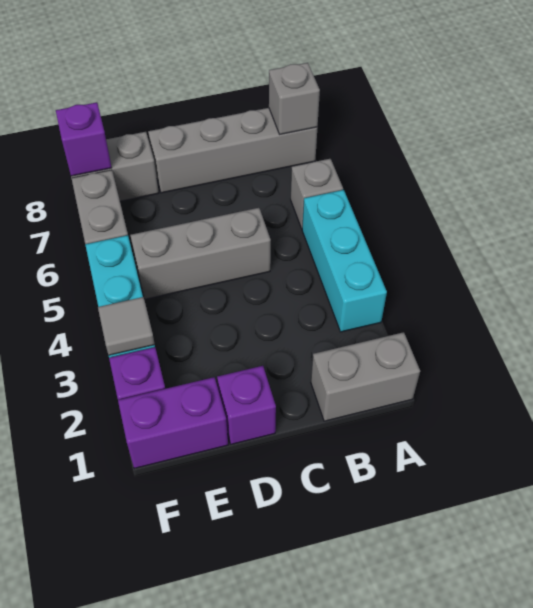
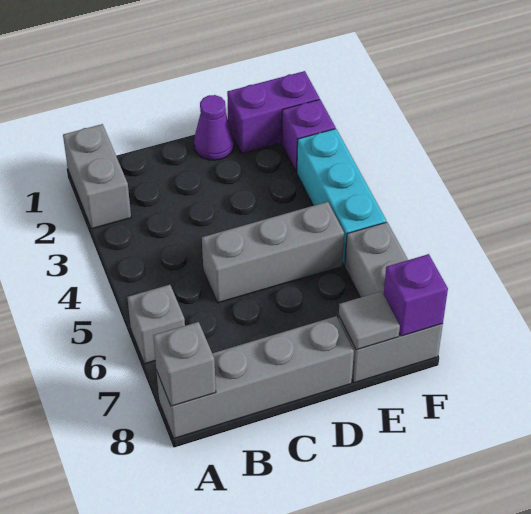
grey brick A1:B1 level 1 -> grey brick A1:A2 level 1
cyan brick A3:A5 level 1 -> none
purple brick D1 level 1 -> purple cone D1 level 1
grey tile F3 level 2 -> grey tile E8 level 2

